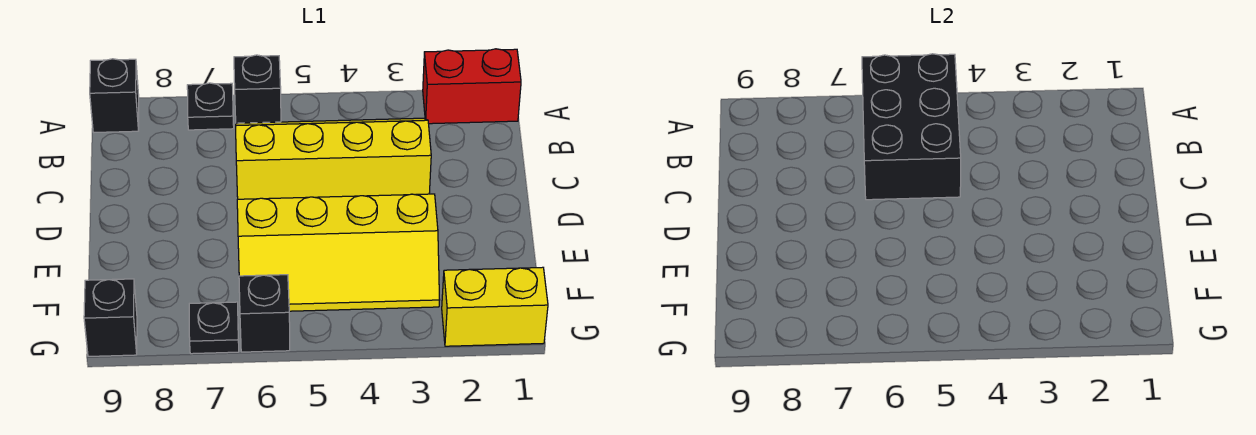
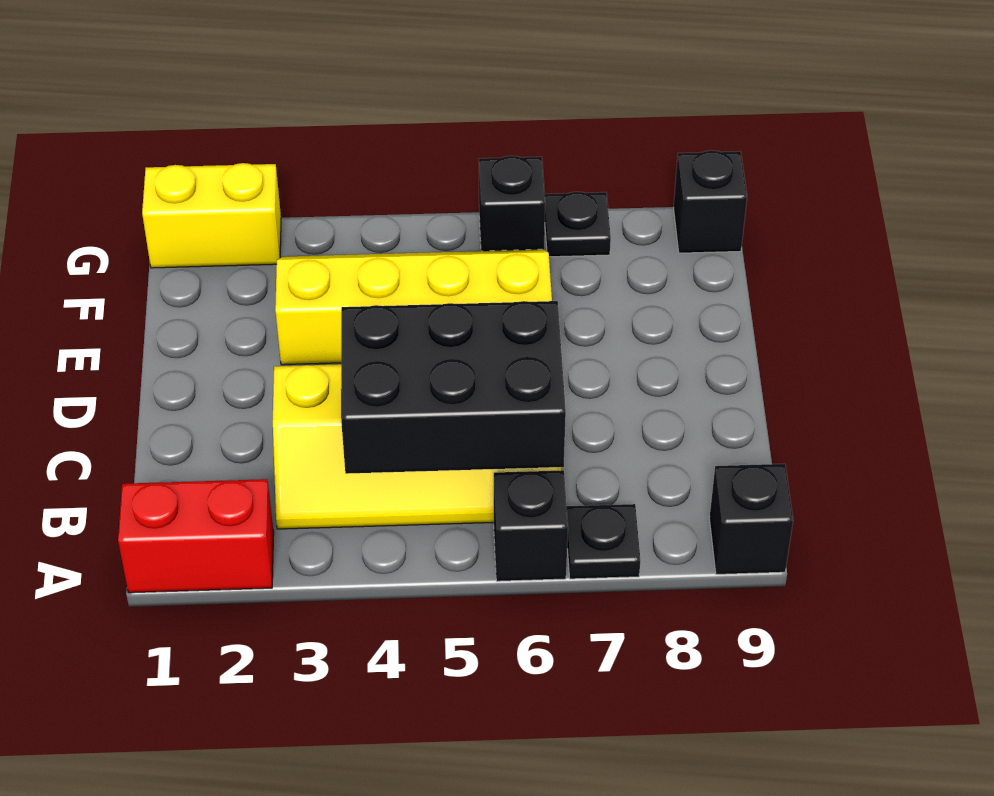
black brick A5:C6 level 2 -> black brick B4:C6 level 2

